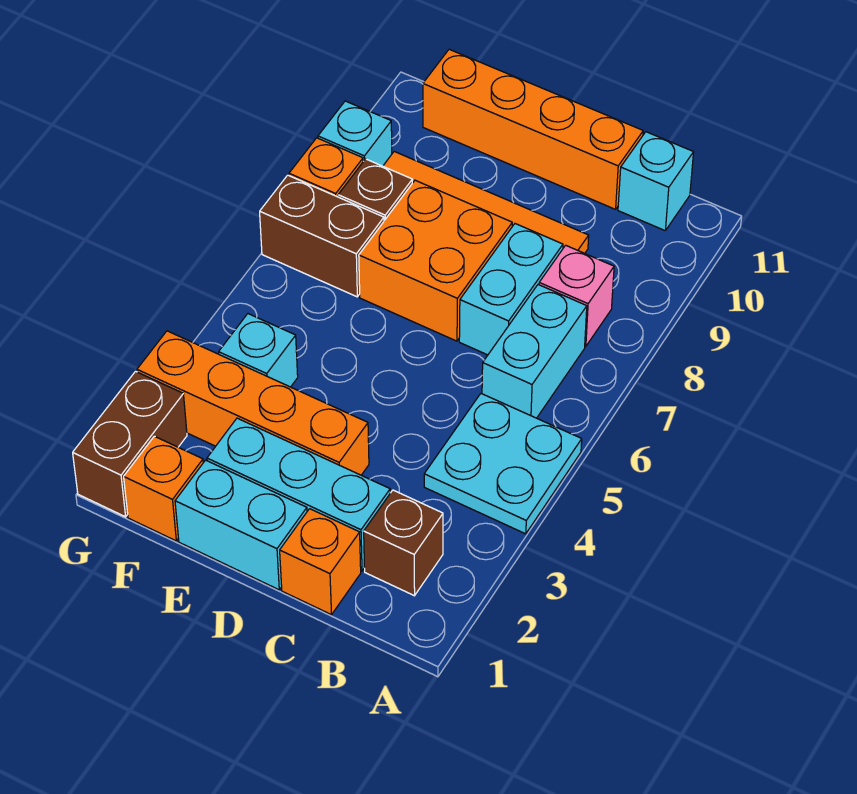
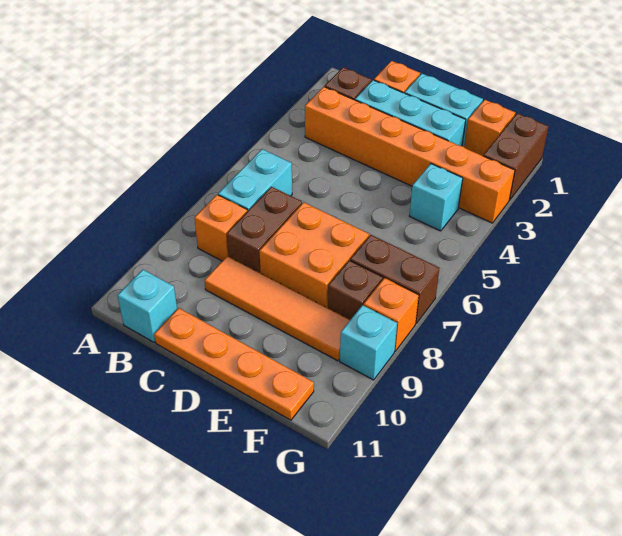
cyan plate A4:B5 level 1 -> none
pink brick B8 level 1 -> orange brick B8 level 1
cyan brick C7:C8 level 1 -> brown brick C7:C8 level 1
orange brick C11:F11 level 1 -> orange plate C11:F11 level 1
orange brick D3:G3 level 1 -> orange brick B3:G3 level 1

